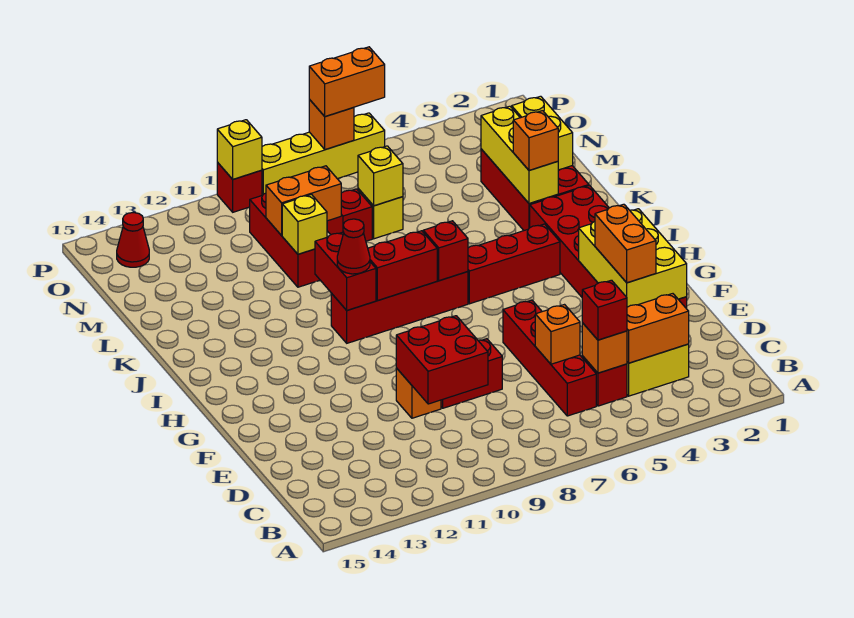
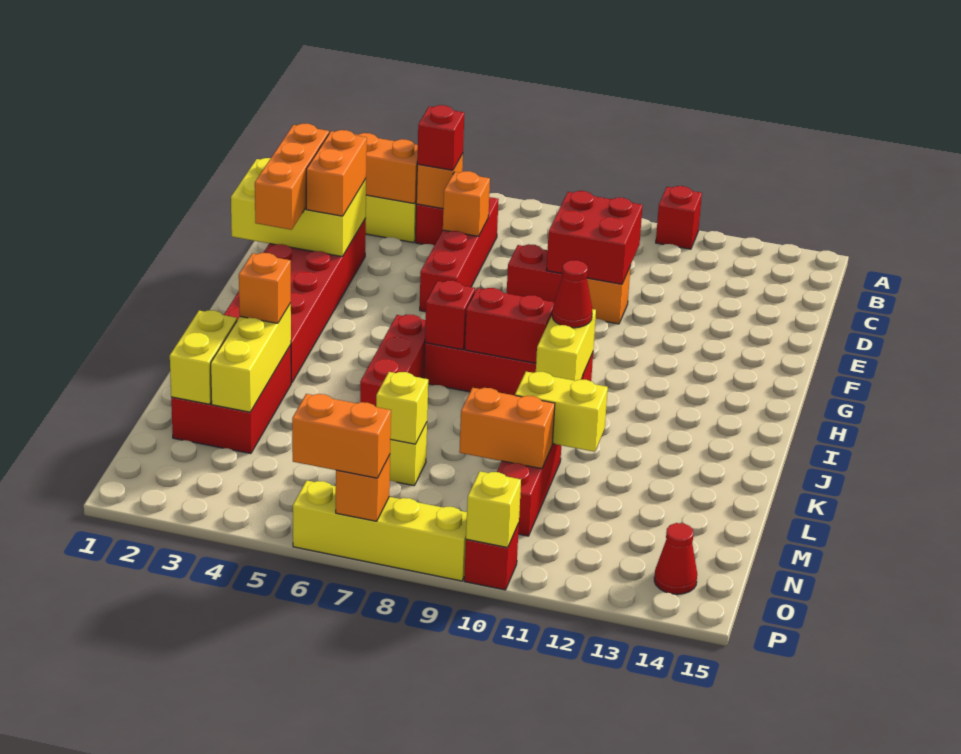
yellow brick E2:G3 level 2 -> yellow brick E1:F3 level 2
none -> orange brick E2:G2 level 3
red brick I4:I6 level 1 -> red brick I6:K6 level 1
red brick I10:J10 level 2 -> yellow brick I10:J10 level 2
yellow brick L10 level 2 -> yellow brick L10:L11 level 2
red brick M8 level 1 -> red brick A11 level 1

